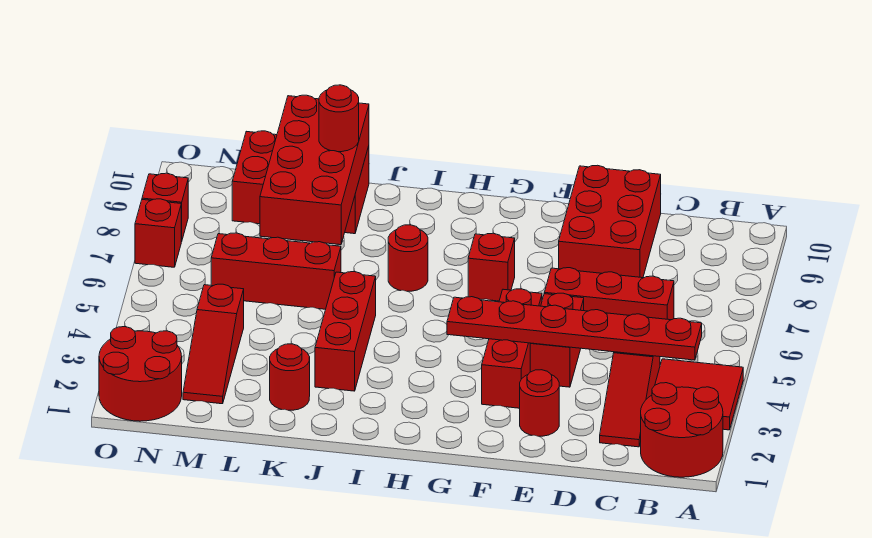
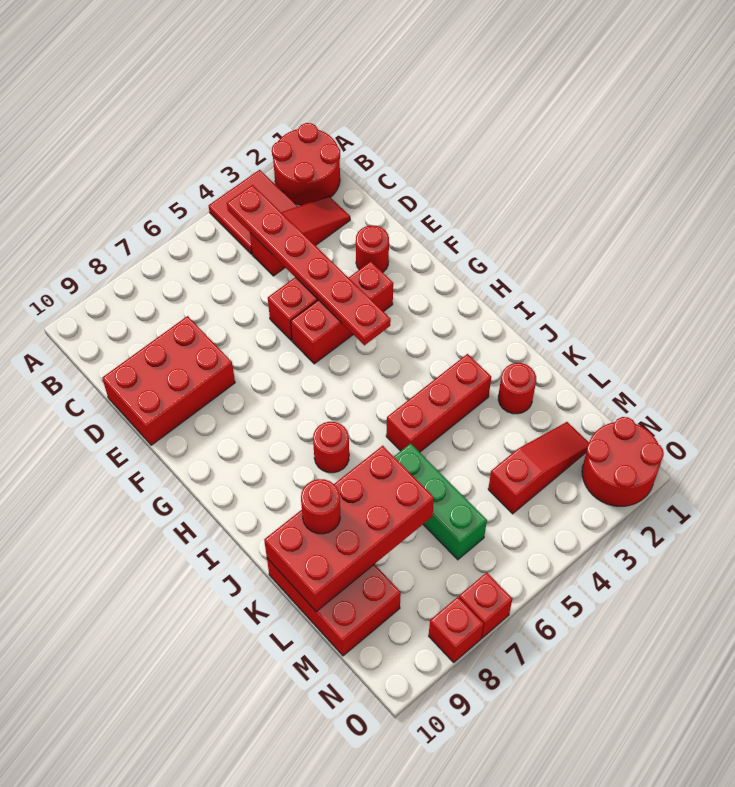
red brick C6:E6 level 1 -> none
red brick G7 level 1 -> none
red brick K6:M6 level 1 -> green brick K6:M6 level 1

